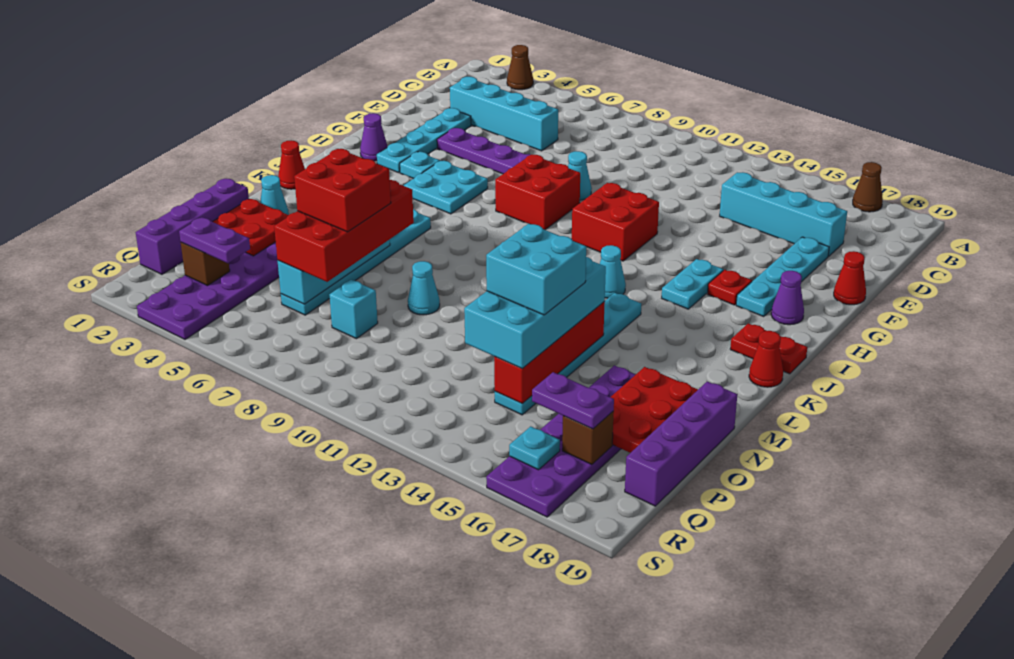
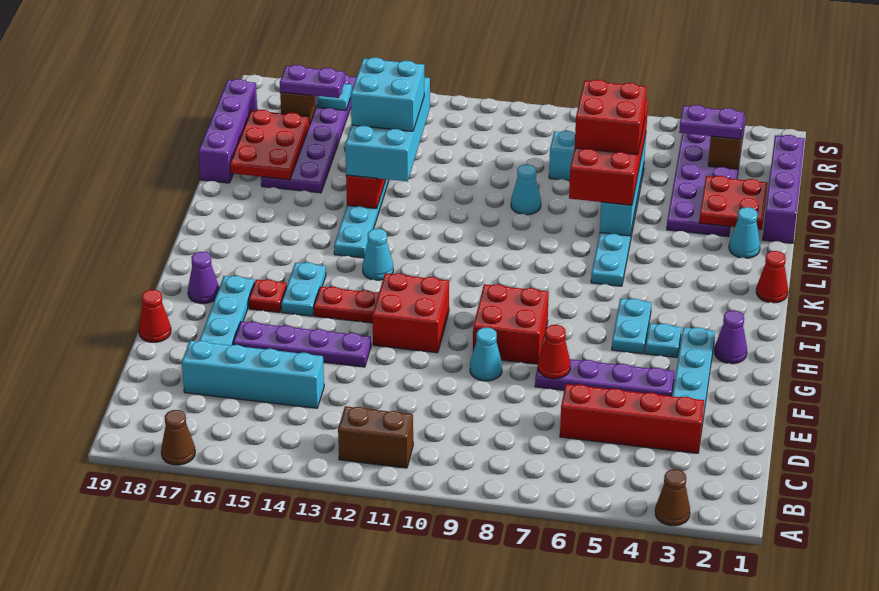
none -> brown brick B11:B12 level 1
cyan brick D3:D6 level 1 -> red brick D3:D6 level 1
none -> purple plate F13:F16 level 1
cyan plate H5:I6 level 1 -> cyan plate H5:I5 level 1
red plate J18:J19 level 1 -> red plate H13:H14 level 1
red cone K19 level 1 -> red cone F7 level 2

